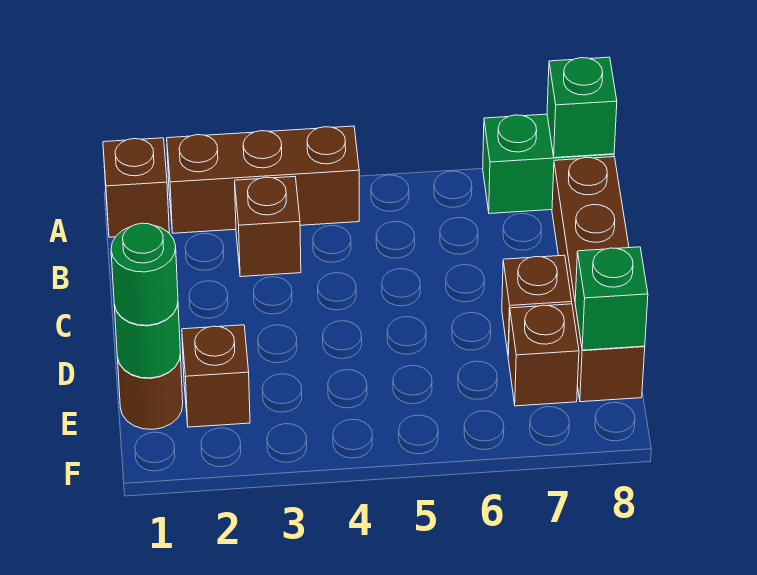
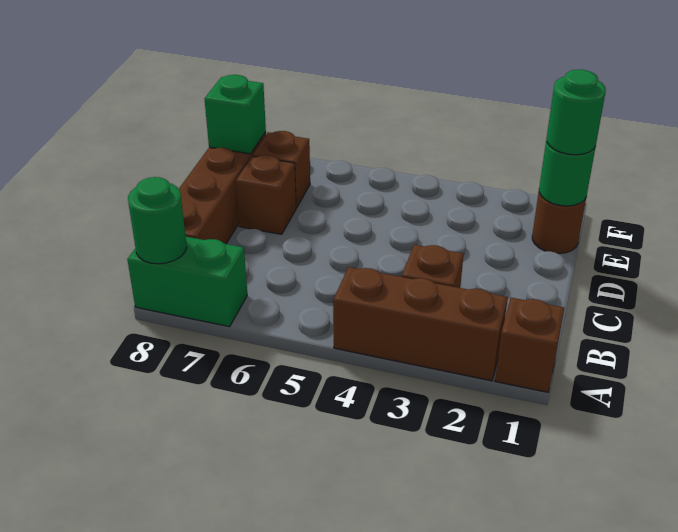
green brick A8 level 2 -> green round brick A8 level 2
brown brick E2 level 1 -> none

